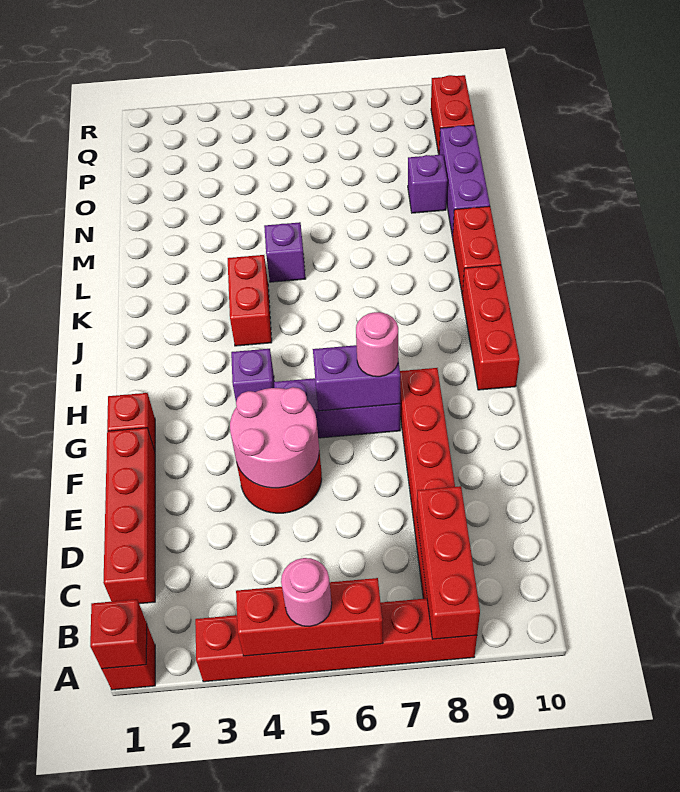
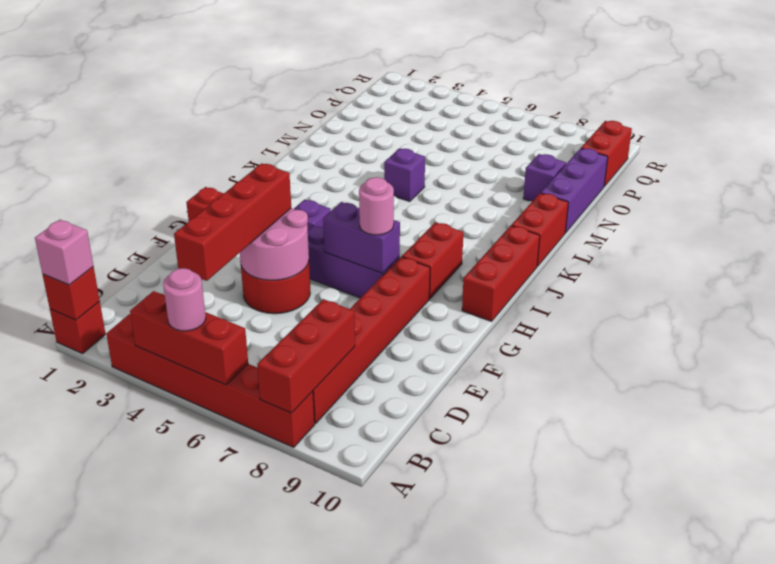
none -> pink brick A1 level 3
red brick C1:F1 level 1 -> red brick C4:F4 level 3
red brick J4:K4 level 1 -> red brick H8:I8 level 1

